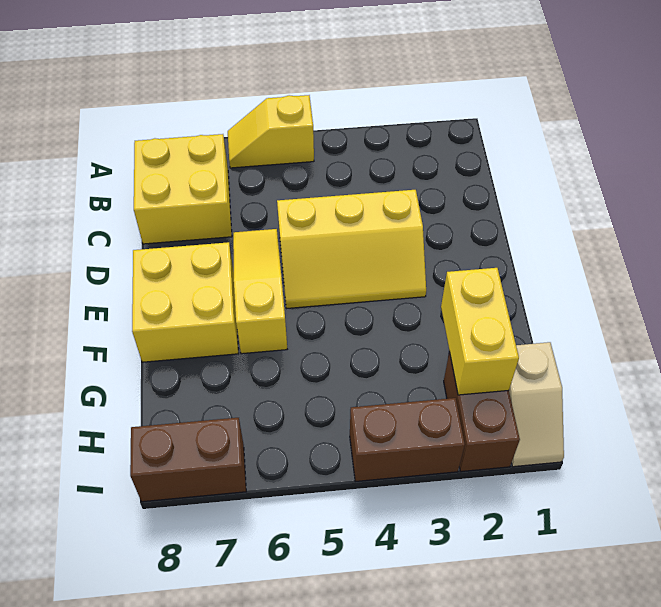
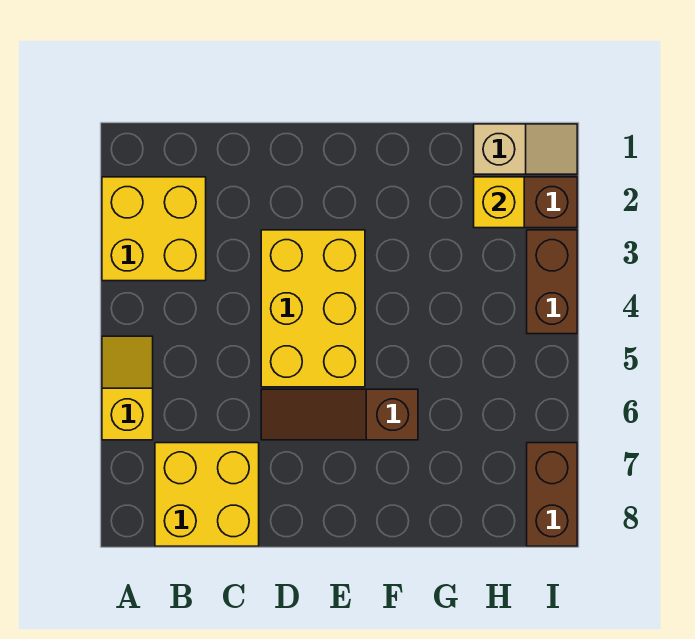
yellow slope A5:A6 level 1 top 5 -> yellow slope A5:A6 level 1 top 6
yellow slope D3:E5 level 1 top D -> yellow brick D3:E5 level 1
yellow slope D6:F6 level 1 top F -> brown slope D6:F6 level 1 top F
yellow brick E7:F8 level 1 -> yellow brick A2:B3 level 1
yellow brick G2:H2 level 2 -> yellow brick H2 level 2

